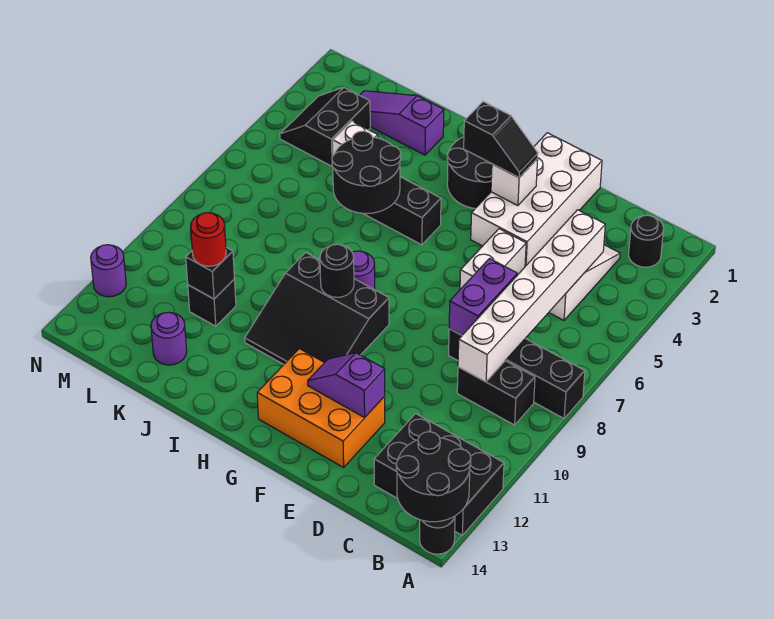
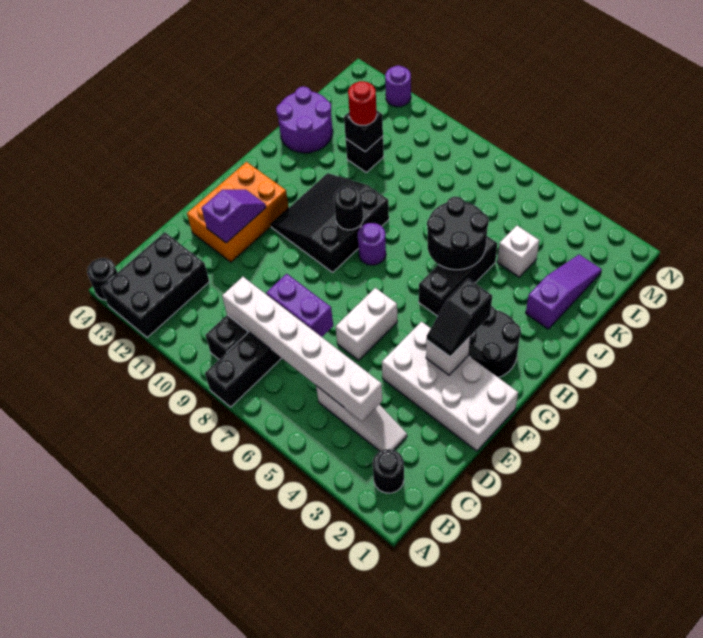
black round brick A13:B14 level 2 -> none
white brick E5:E6 level 1 -> white brick E6:F6 level 1
purple round brick K13 level 1 -> purple round brick J13:K14 level 1
black slope L3:M4 level 1 top L -> none

